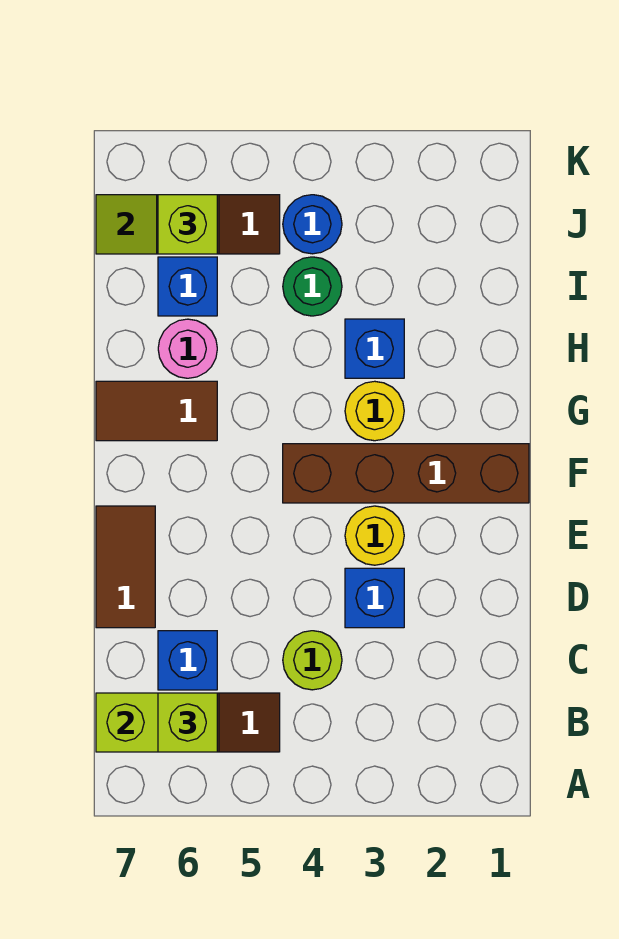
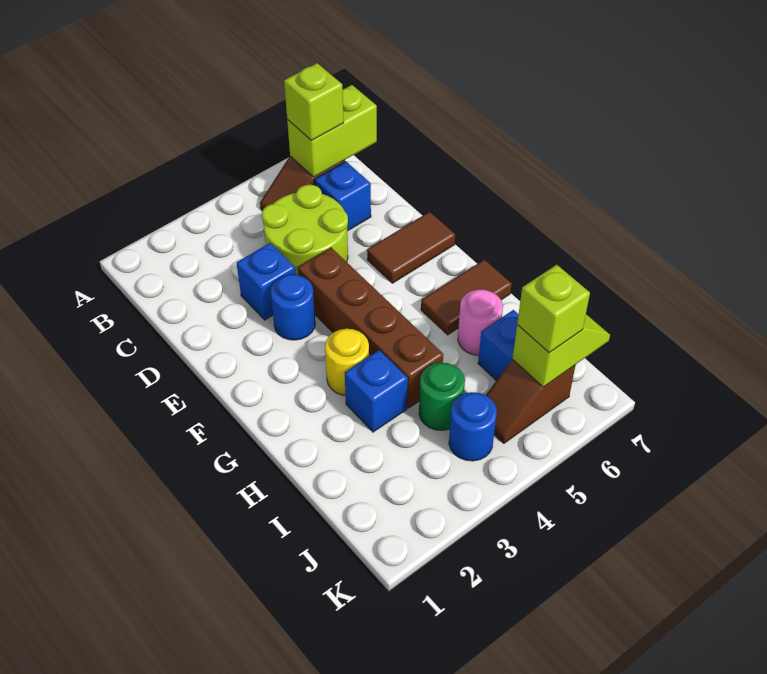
lime round brick C4 level 1 -> lime round brick C4:D5 level 1
brown tile D7:E7 level 1 -> brown tile E6:E7 level 1
yellow round brick E3 level 1 -> blue round brick E3 level 1
brown brick F1:F4 level 1 -> brown brick E4:H4 level 1

